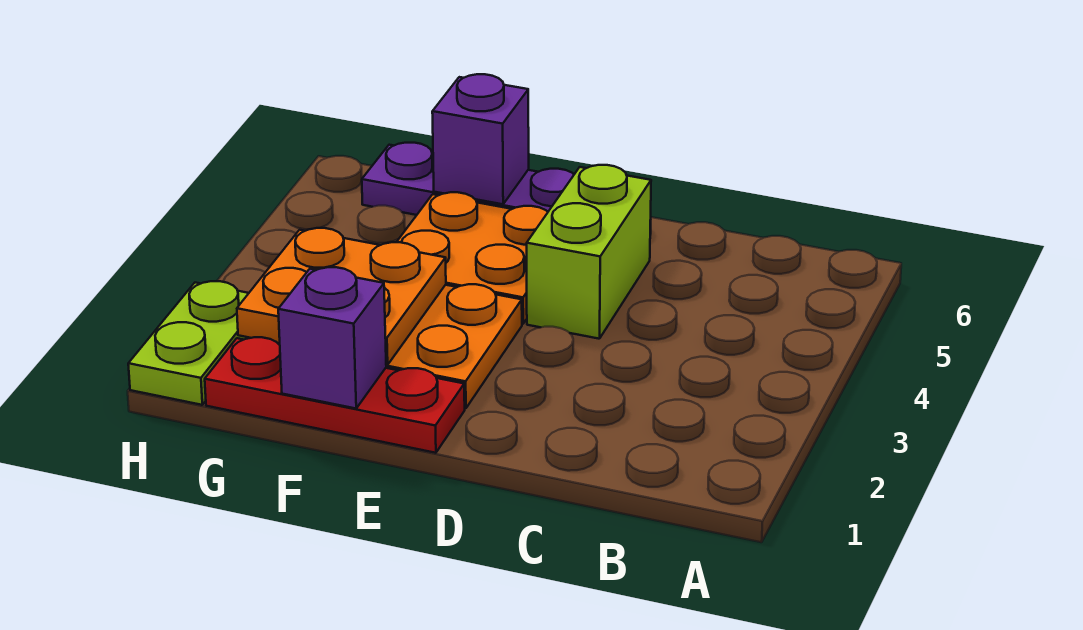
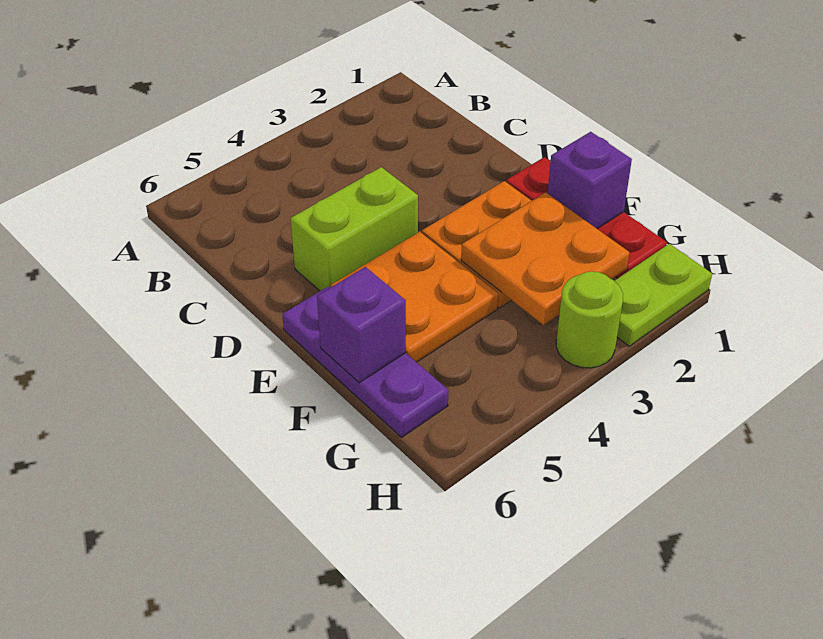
none -> lime round brick H3 level 1

